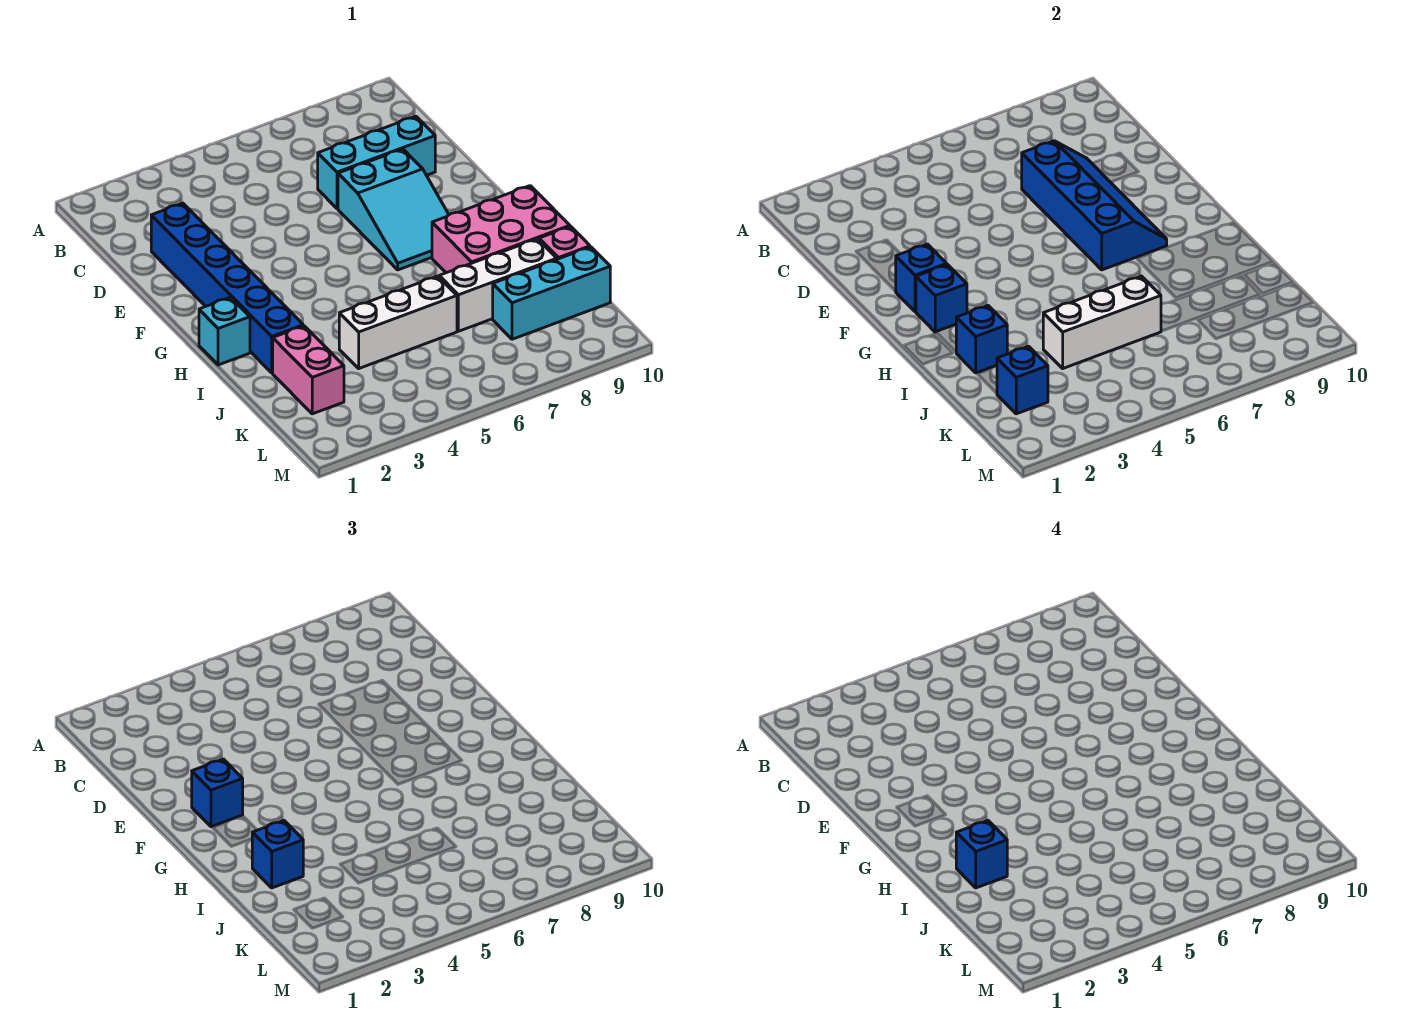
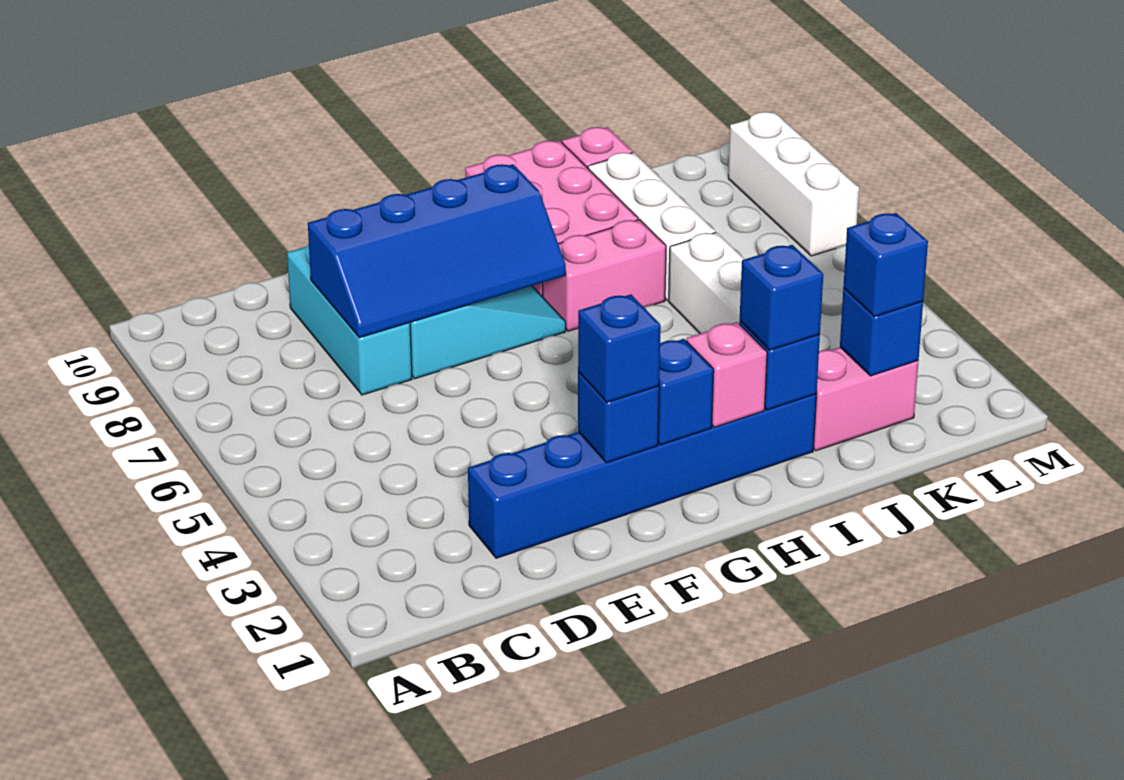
blue slope D7:G8 level 2 top 7 -> blue slope D7:G8 level 2 top 8
cyan brick H1 level 1 -> none
none -> pink brick H2 level 2
none -> pink brick H7:I7 level 1
blue brick I2 level 4 -> blue brick K2 level 3
white brick J4:J6 level 2 -> white brick M7:M9 level 1
cyan brick K8:K10 level 1 -> none

